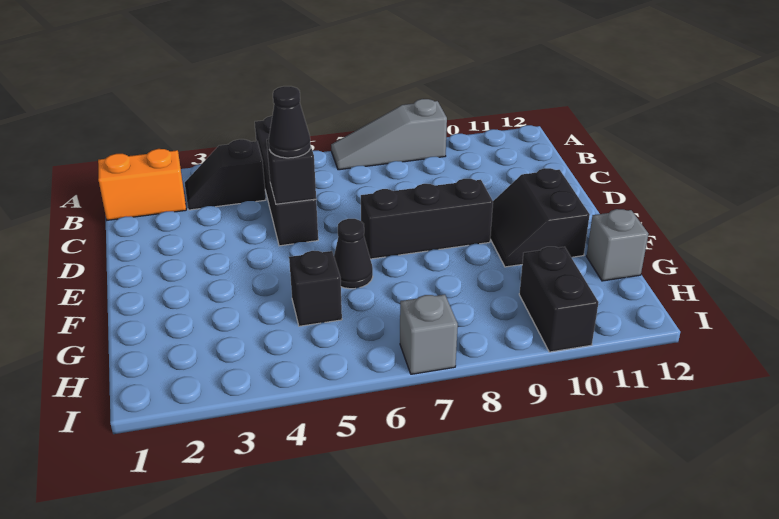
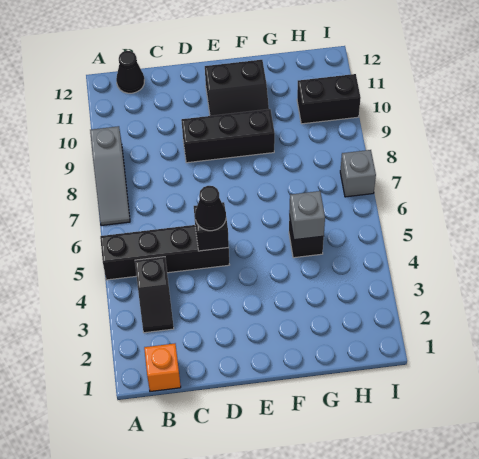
orange brick B1:B2 level 1 -> orange brick B1 level 1
black brick E7:E9 level 1 -> black brick D9:F9 level 1
black cone F6 level 1 -> black cone B12 level 1
grey brick G12 level 1 -> grey brick G5 level 2

